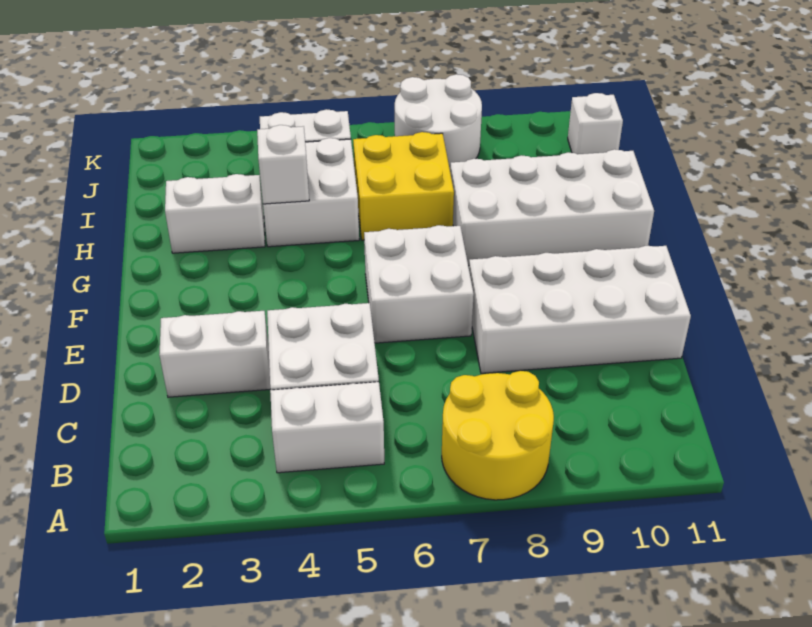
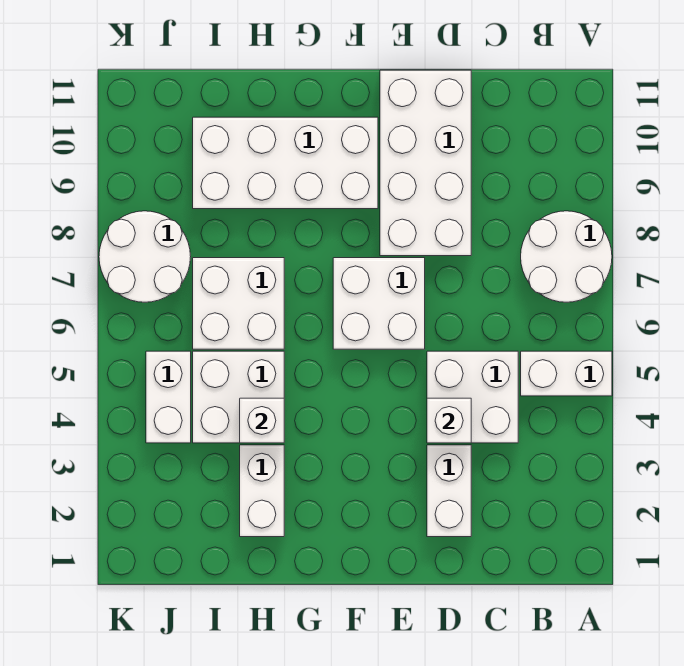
yellow round brick A7:B8 level 1 -> white round brick A7:B8 level 1
white brick B4:B5 level 1 -> white brick A5:B5 level 1
white brick G8:H11 level 1 -> white brick F9:I10 level 1
yellow brick H6:I7 level 1 -> white brick H6:I7 level 1
white brick J11 level 1 -> white brick D4 level 2

